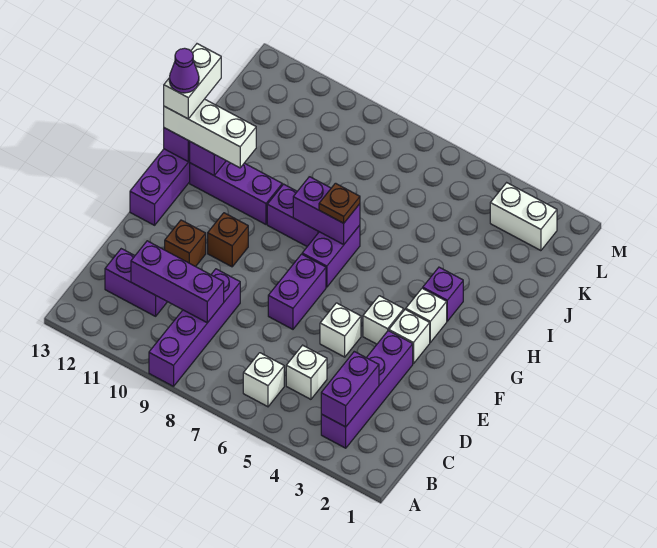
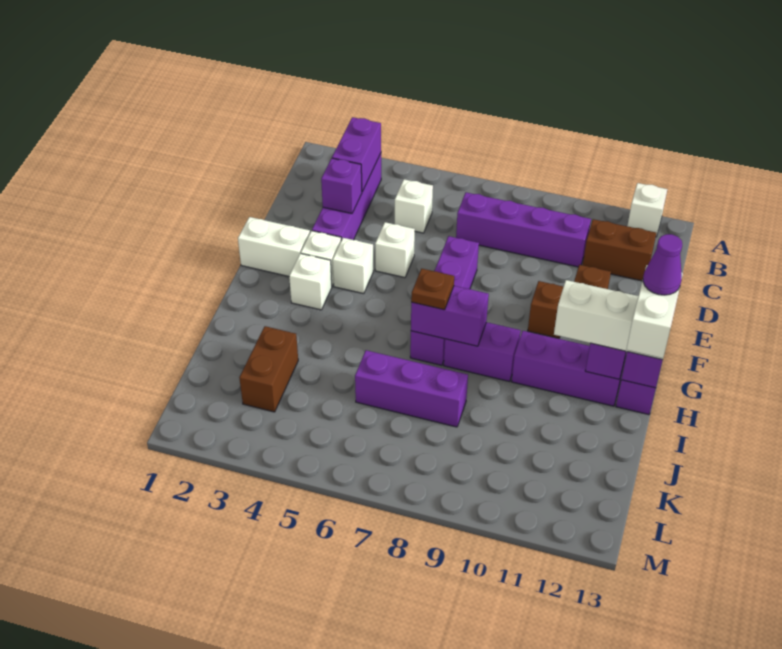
purple brick A9:D9 level 1 -> purple brick C7:C10 level 1
white brick B6 level 1 -> white brick A12 level 1
purple brick C9:C11 level 2 -> purple brick J6:J8 level 1
purple brick C11:C12 level 1 -> brown brick C11:C12 level 1
purple brick H3 level 1 -> purple brick D3 level 2
none -> brown brick J3:K3 level 1
white brick L2:L3 level 1 -> white brick F1:F2 level 1

